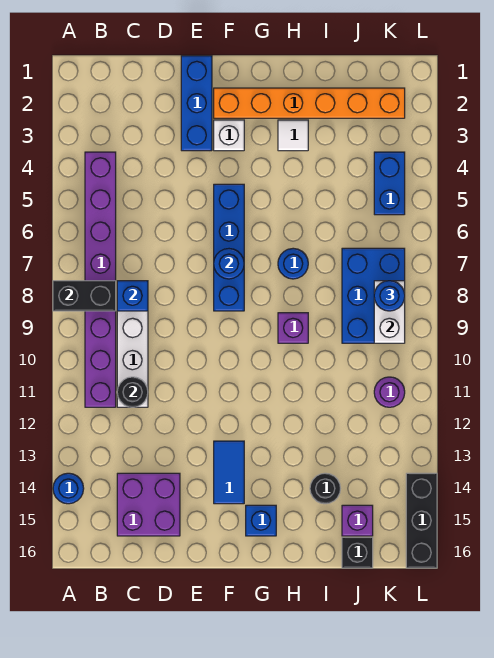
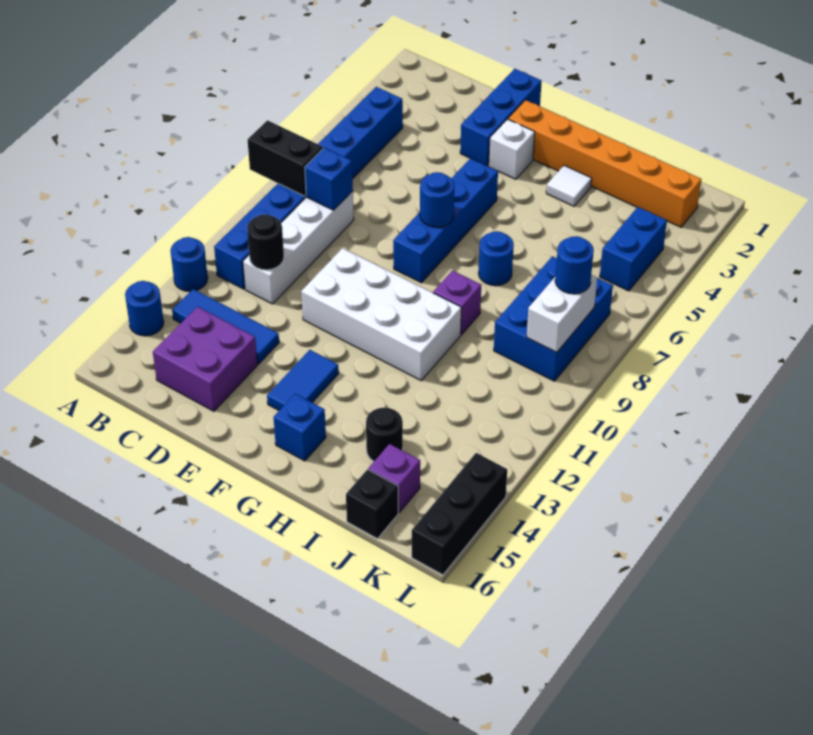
none -> blue round brick A12 level 1
purple brick B4:B11 level 1 -> blue brick B4:B11 level 1
none -> blue tile B13:D13 level 1
none -> white brick E10:H11 level 1
purple round brick K11 level 1 -> none

